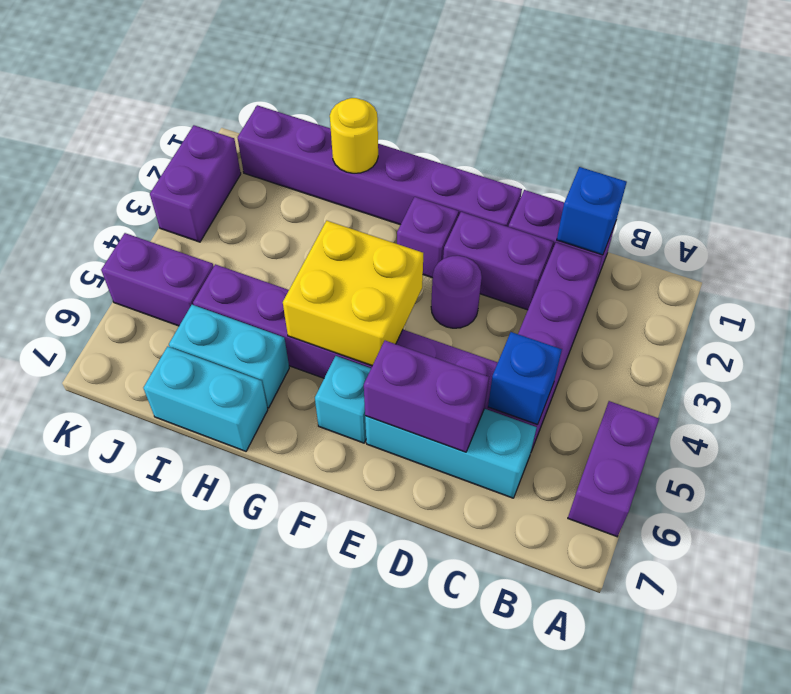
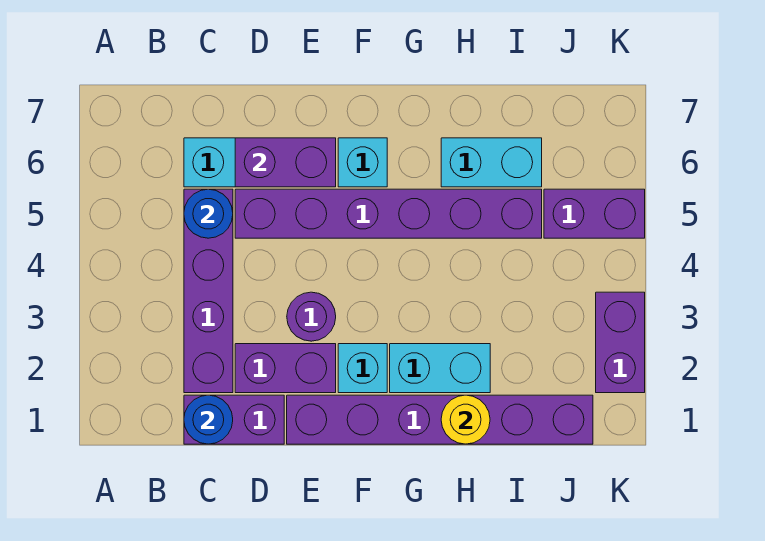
purple brick A5:A6 level 1 -> none
blue brick C1 level 2 -> blue round brick C1 level 2
blue brick C5 level 2 -> blue round brick C5 level 2
purple brick F2 level 1 -> cyan brick F2 level 1
yellow brick F4:G5 level 2 -> none
cyan brick H7:I7 level 1 -> cyan brick G2:H2 level 1

